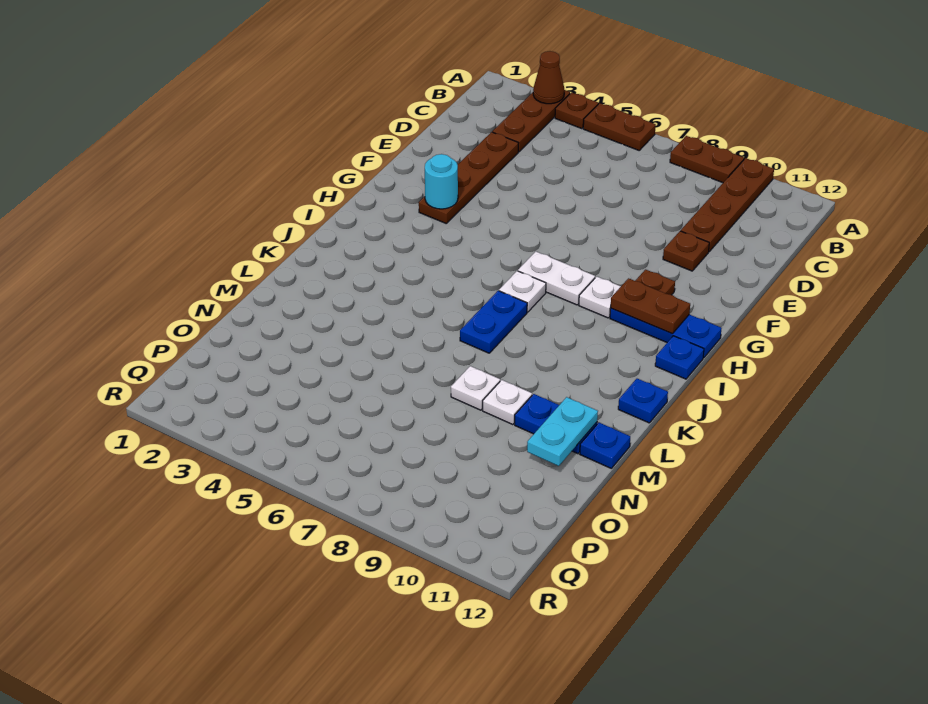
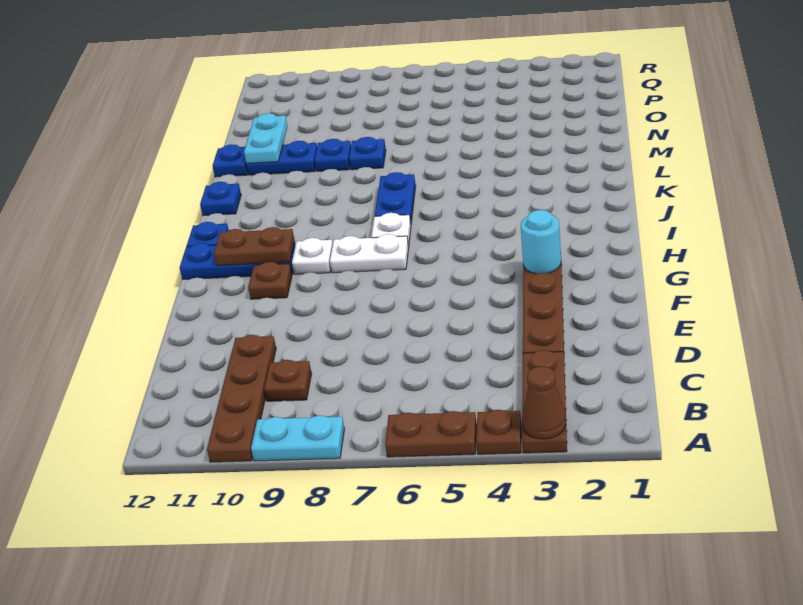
brown plate A8:A9 level 1 -> cyan plate A8:A9 level 1
brown plate E10 level 1 -> brown plate C9 level 1
white plate M8 level 1 -> blue plate M8 level 1
white plate M9 level 1 -> blue plate M9 level 1

